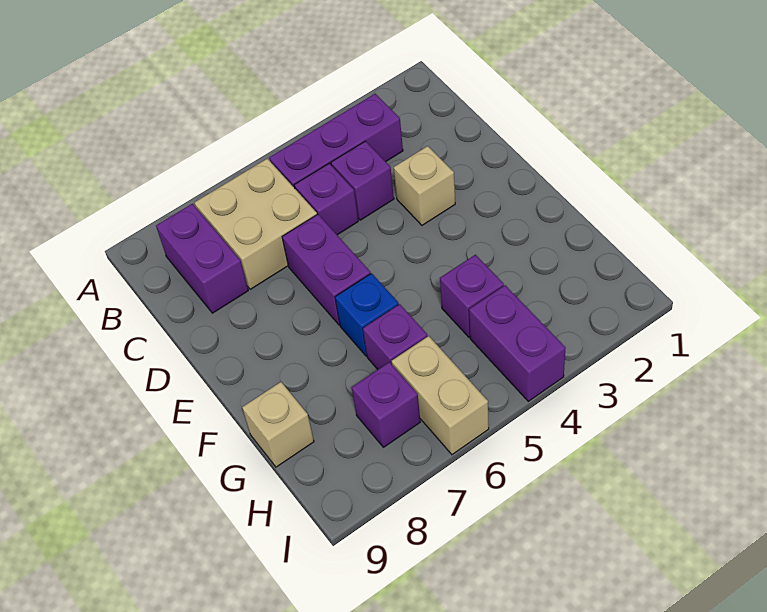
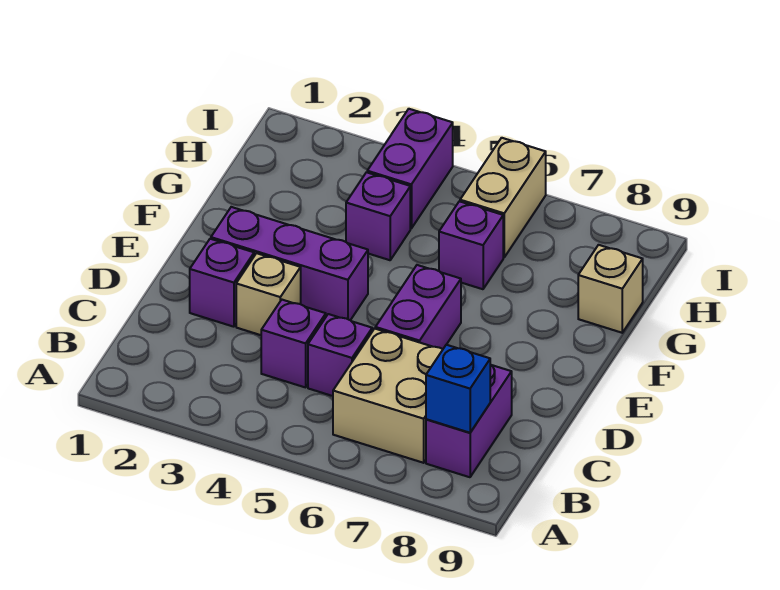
purple brick B3:B5 level 1 -> purple brick E2:E4 level 1
blue brick F6 level 1 -> blue brick B8 level 2
purple brick H7 level 1 -> purple brick D2 level 1

